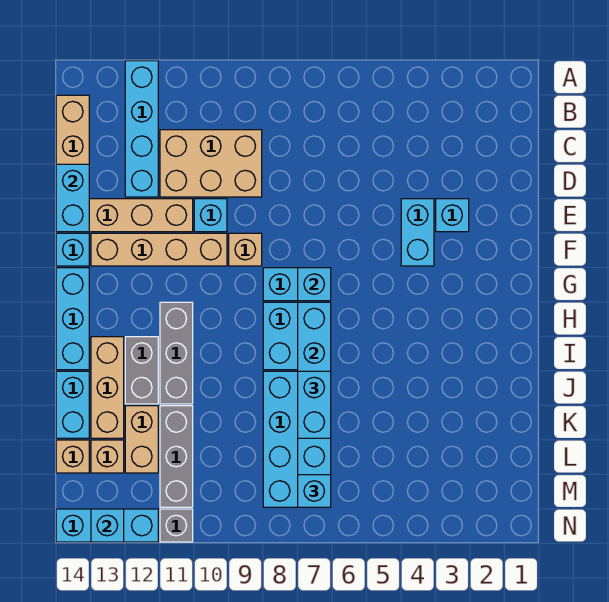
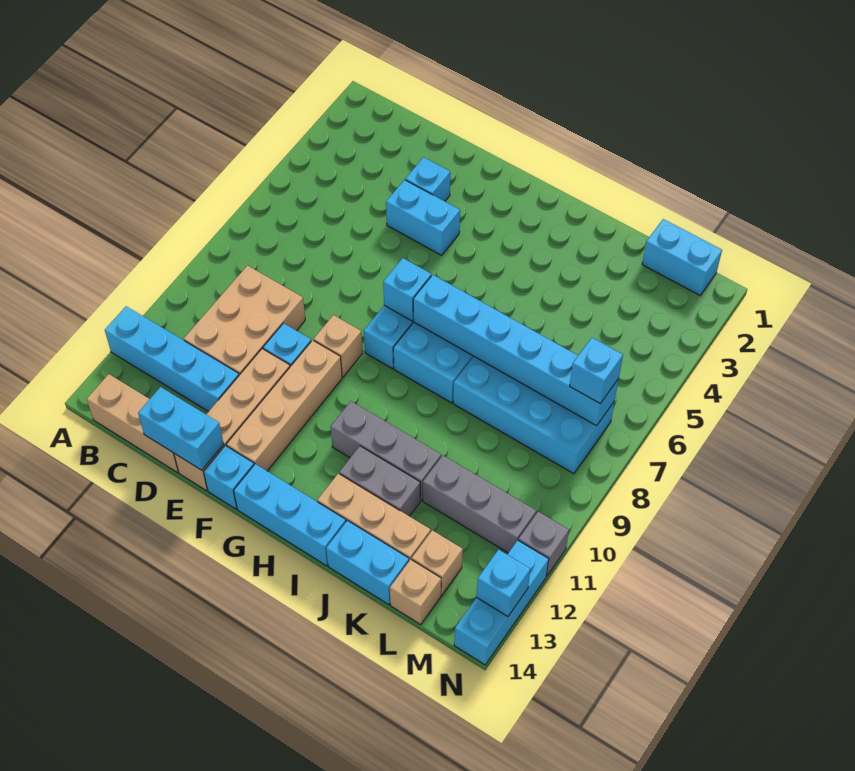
cyan brick J7:K7 level 3 -> cyan brick L1:M1 level 1
tan brick K12:L12 level 1 -> none

